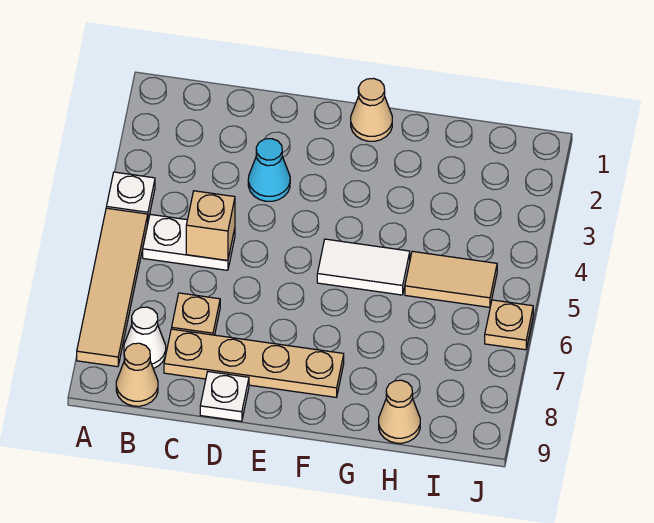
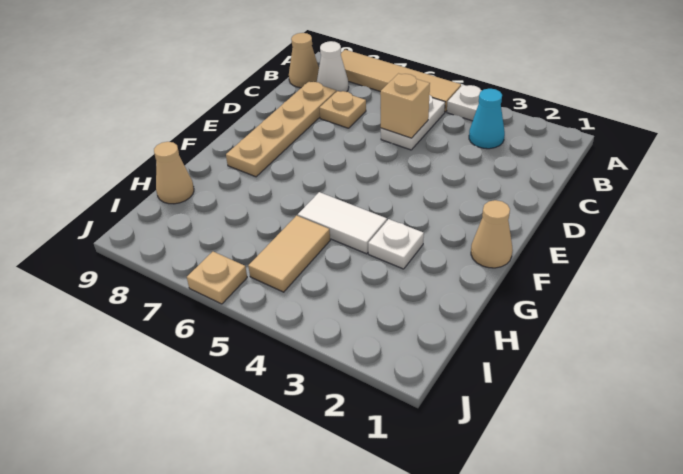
cyan cone D3 level 1 -> cyan cone B3 level 1
white plate D9 level 1 -> white plate G3 level 1
white tile F5:G5 level 1 -> white tile G4:G5 level 1

